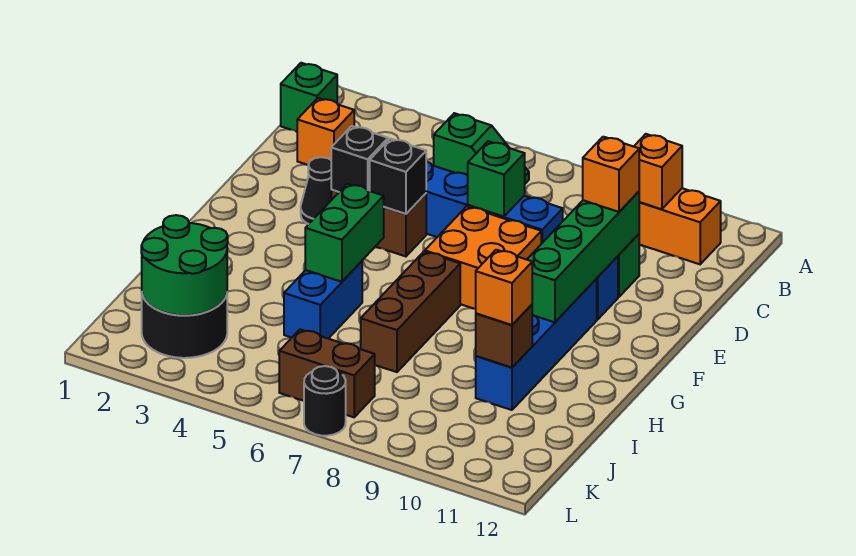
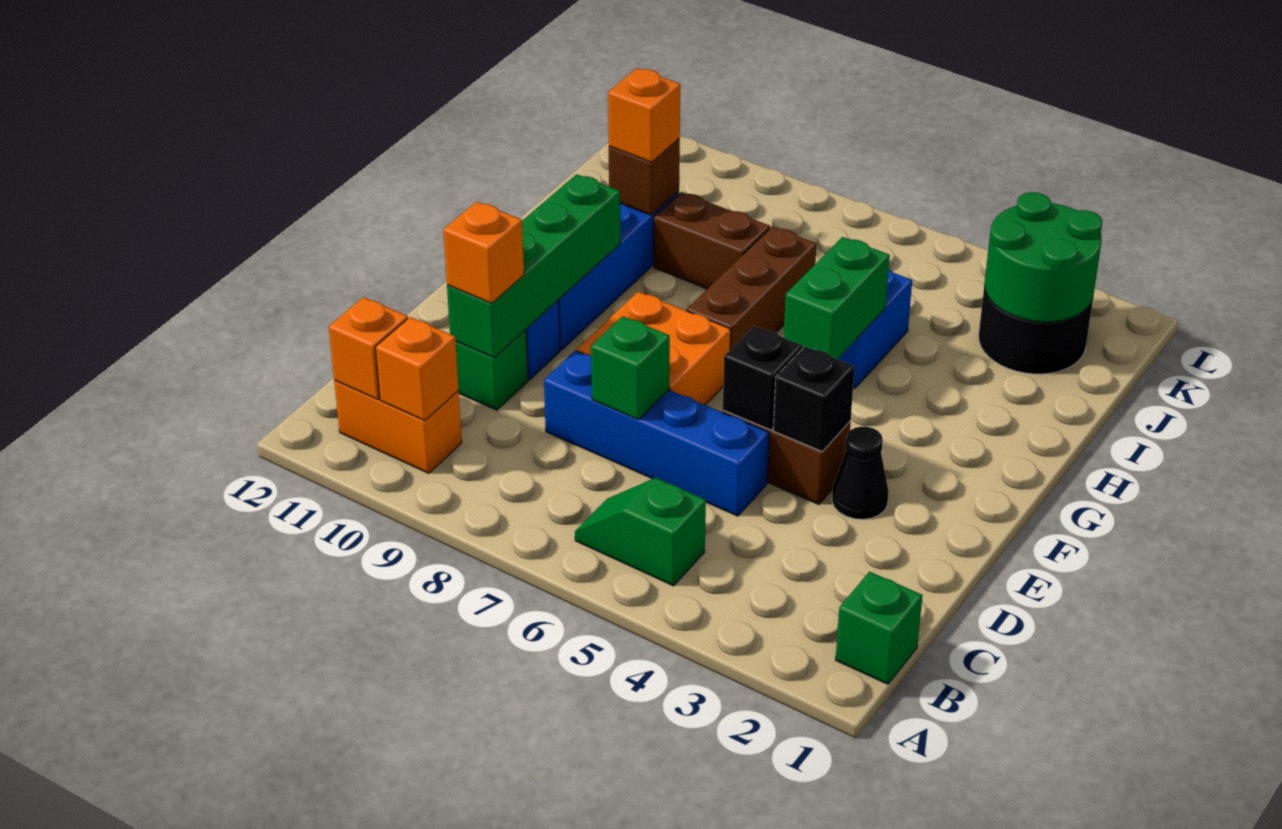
orange brick C2 level 1 -> orange brick B11 level 2
brown brick K6:K7 level 1 -> brown brick I8:I9 level 1
black round brick L7 level 1 -> none

